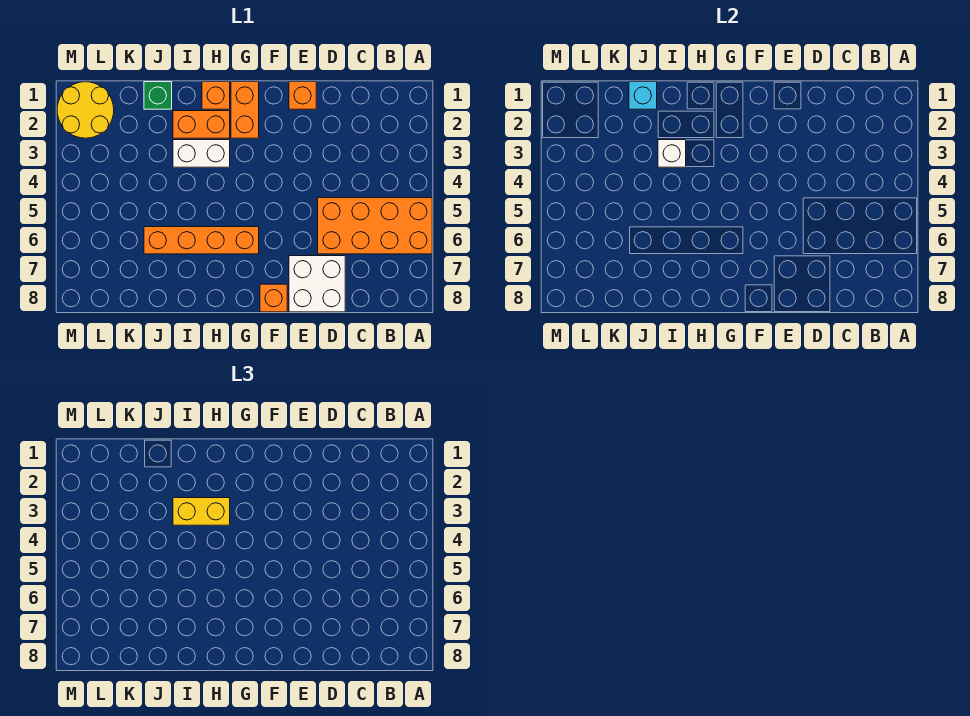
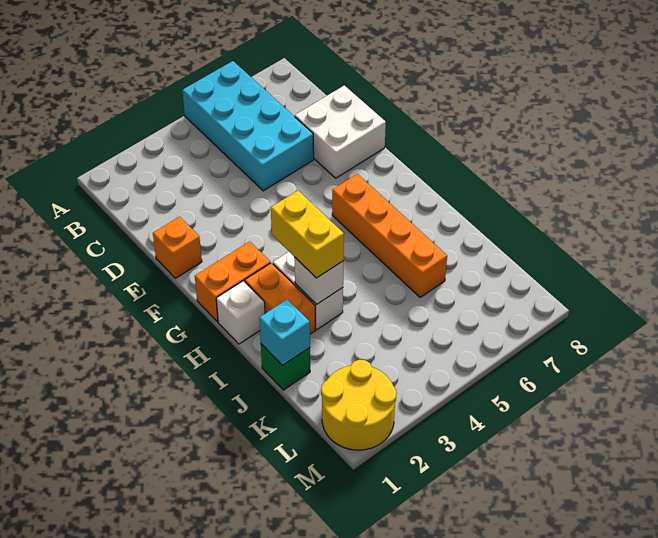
orange brick A5:D6 level 1 -> cyan brick A5:D6 level 1
orange brick F8 level 1 -> none
orange brick H1 level 1 -> white brick H1 level 1

